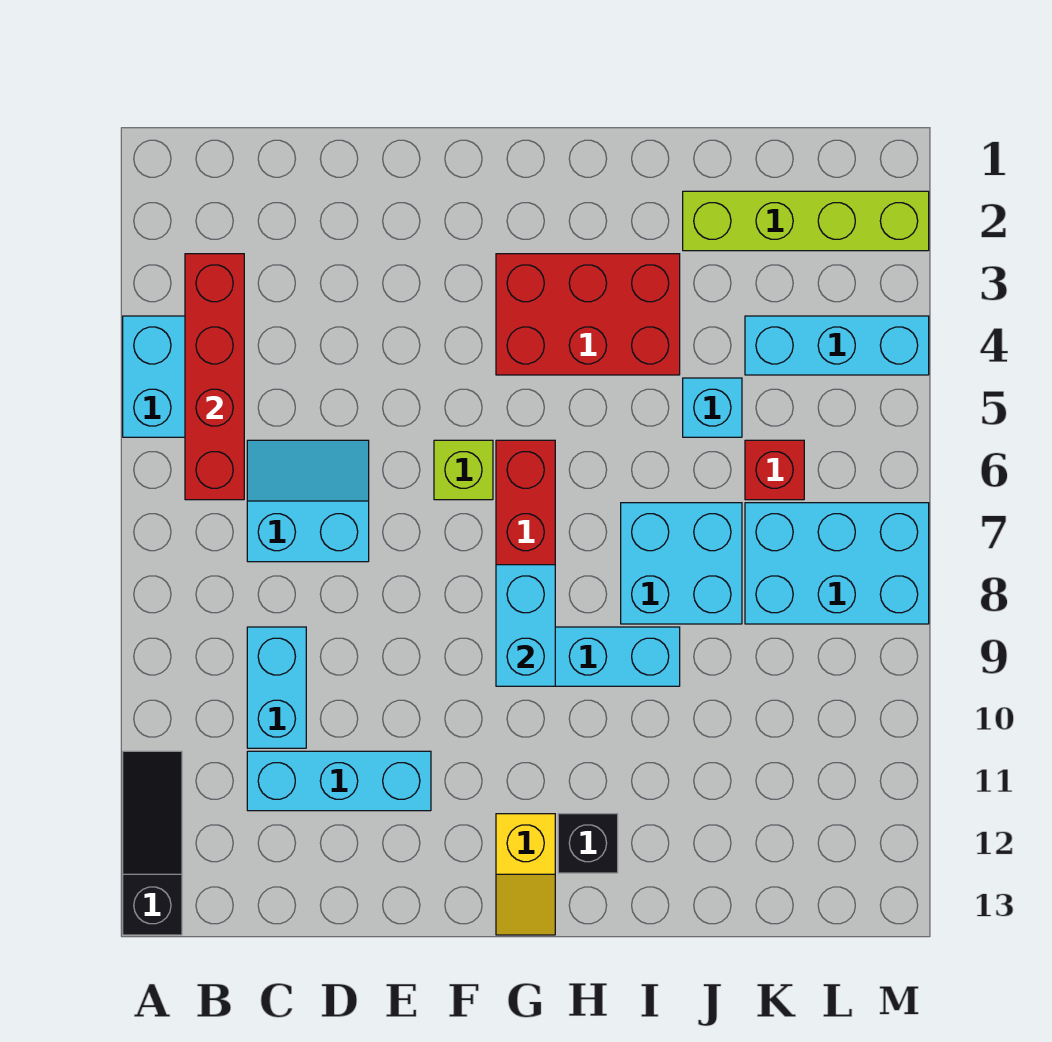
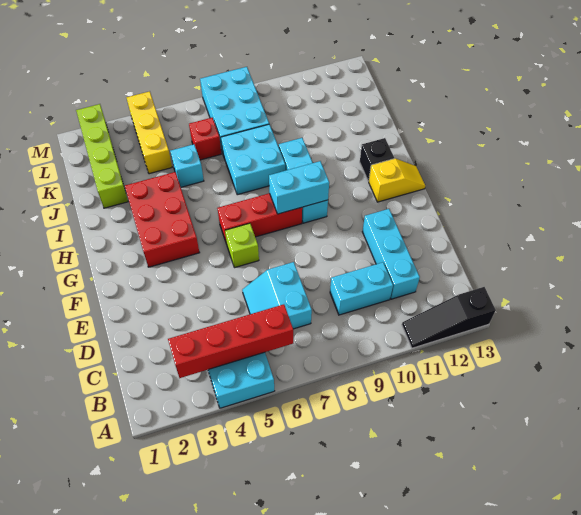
cyan brick K4:M4 level 1 -> yellow brick K4:M4 level 1

